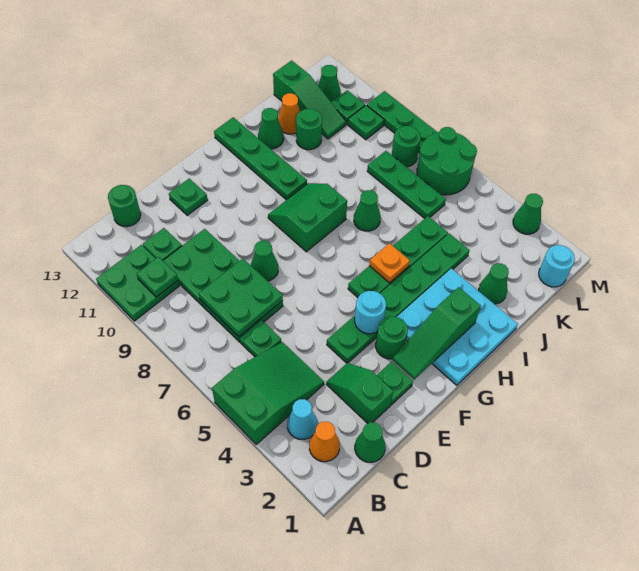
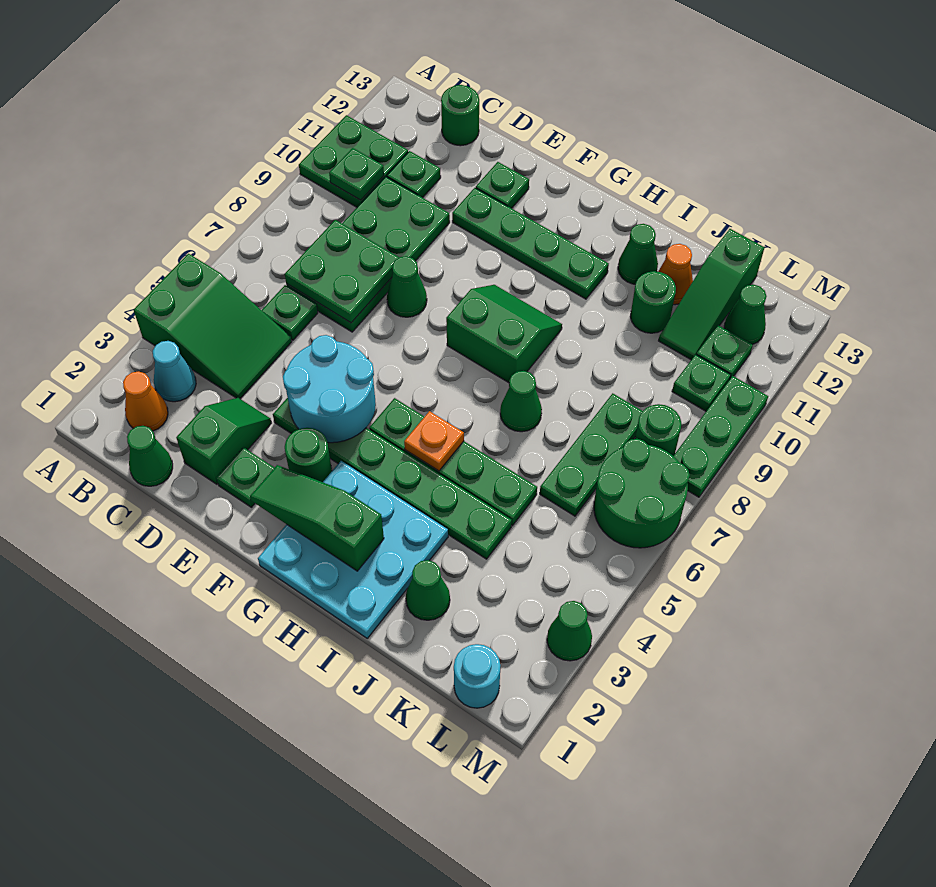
cyan round brick F4 level 2 -> cyan round brick E4:F5 level 2
green plate H10:H13 level 1 -> green plate E11:H11 level 1

